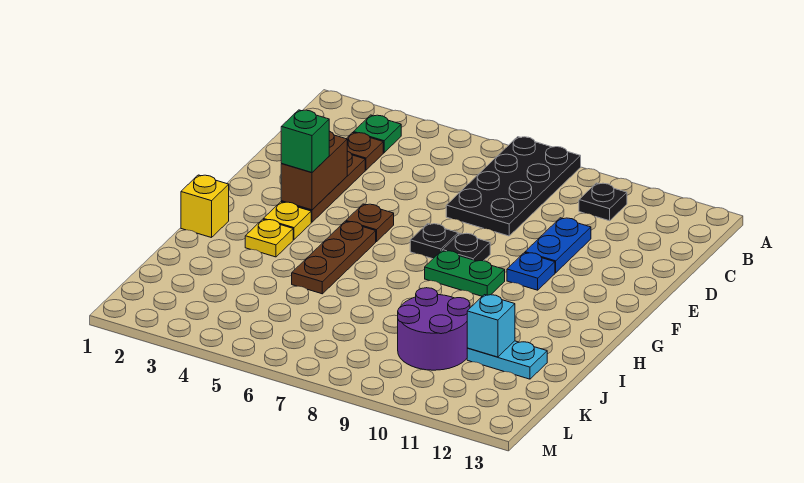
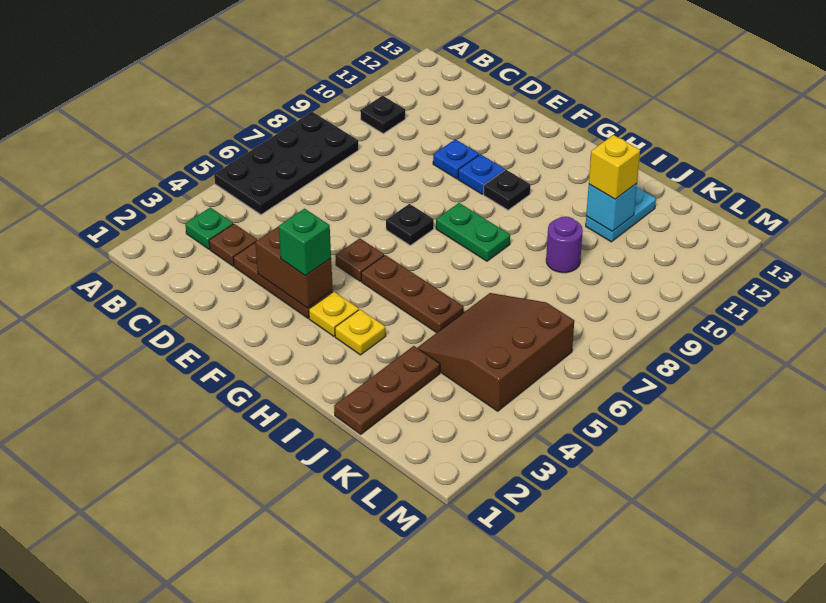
black plate A7:D8 level 1 -> black plate A5:B8 level 1
blue plate D10:E10 level 1 -> blue plate E10 level 1
black plate F8 level 1 -> black plate G10 level 1
green plate G8:G9 level 1 -> green plate G8:H8 level 1
yellow brick H1 level 1 -> yellow brick J11 level 3
none -> brown plate J1:J3 level 1
none -> brown slope J4:L6 level 1 top L
purple round brick J9:K10 level 1 -> purple round brick J9 level 1

